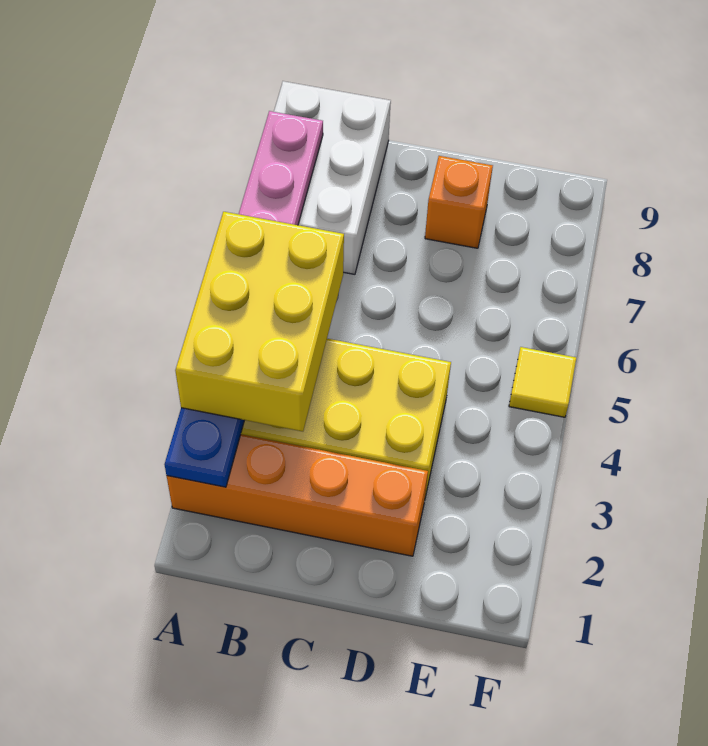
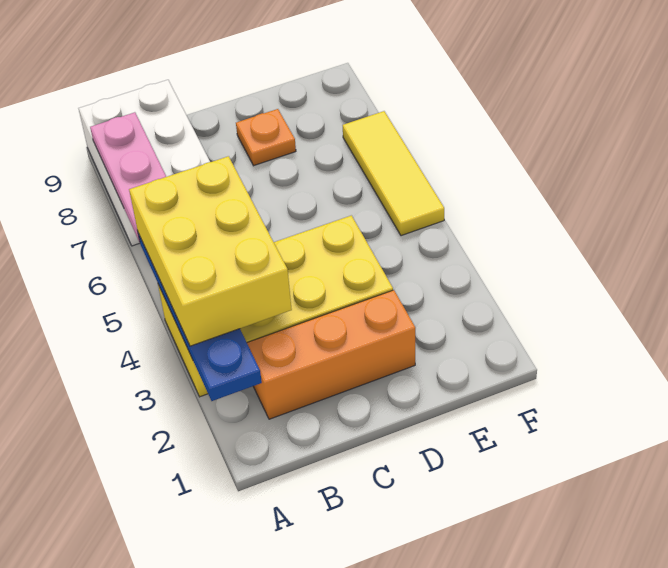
orange brick A2:D2 level 1 -> orange brick B2:D2 level 1
orange brick D8 level 1 -> orange plate D8 level 1
yellow tile F5 level 1 -> yellow tile F5:F7 level 1

